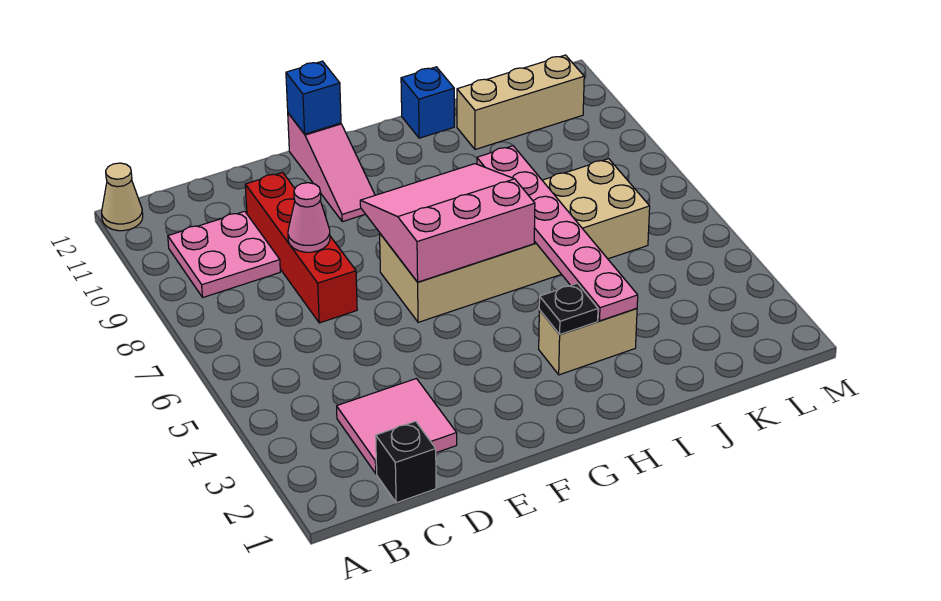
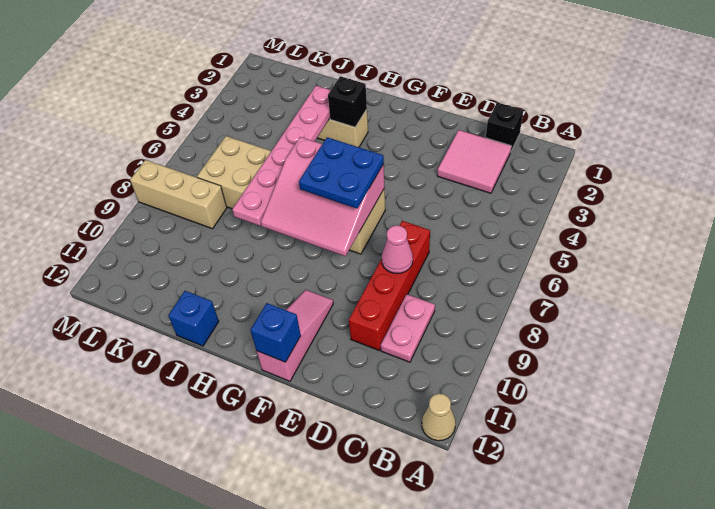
pink plate B9:C10 level 1 -> pink plate C9:C10 level 1
none -> blue plate F6:G7 level 3
black plate H3 level 2 -> black brick H3 level 2
tan brick J11:L11 level 1 -> tan brick K8:M8 level 1

